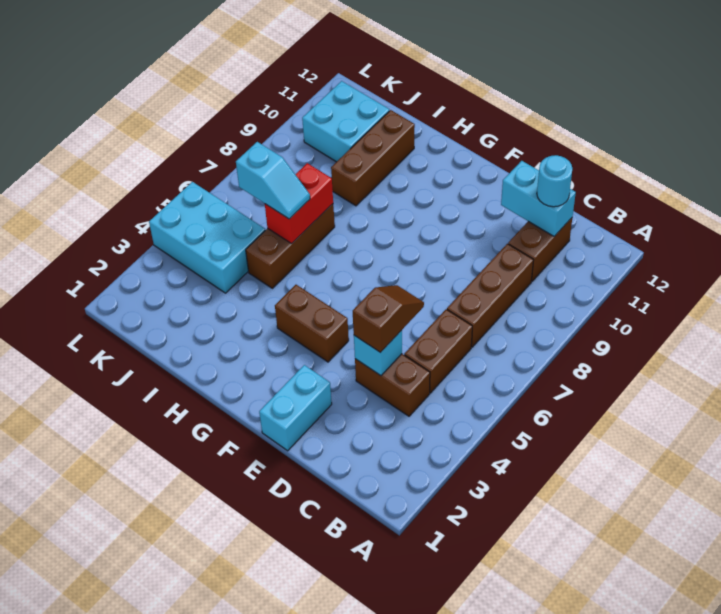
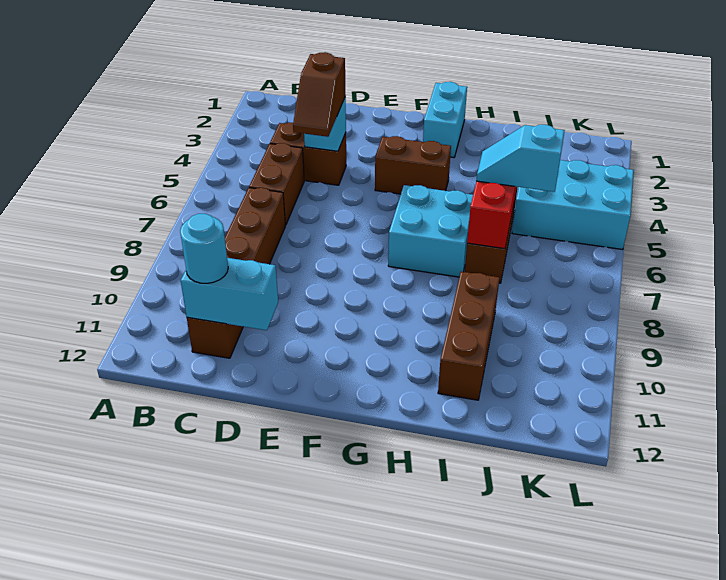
cyan brick E1:E2 level 1 -> cyan brick G1:G2 level 1
cyan brick J10:K11 level 1 -> cyan brick G6:H7 level 1

